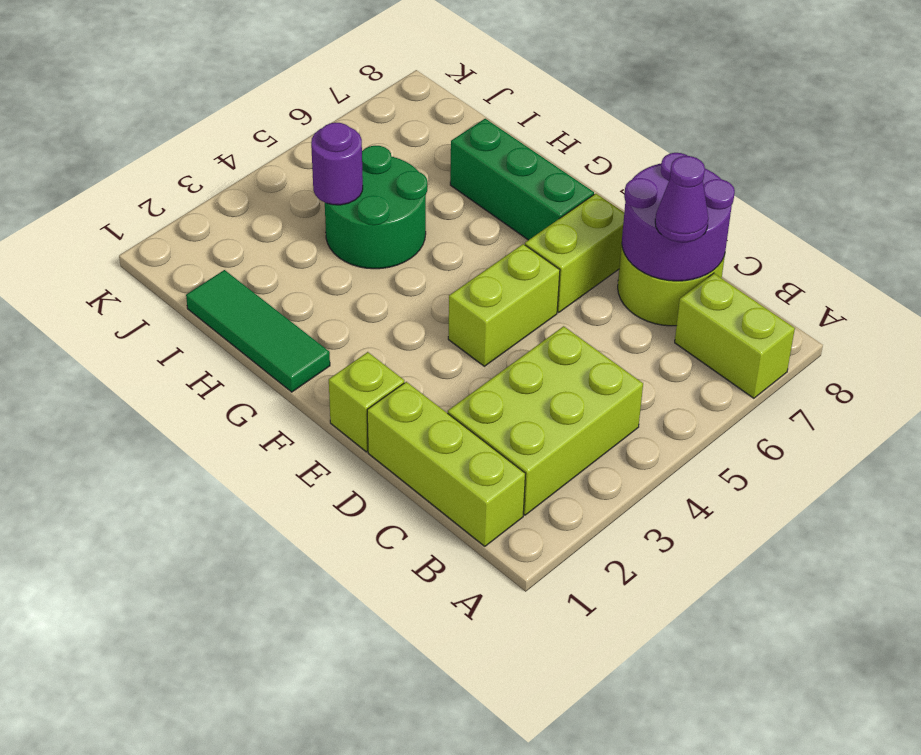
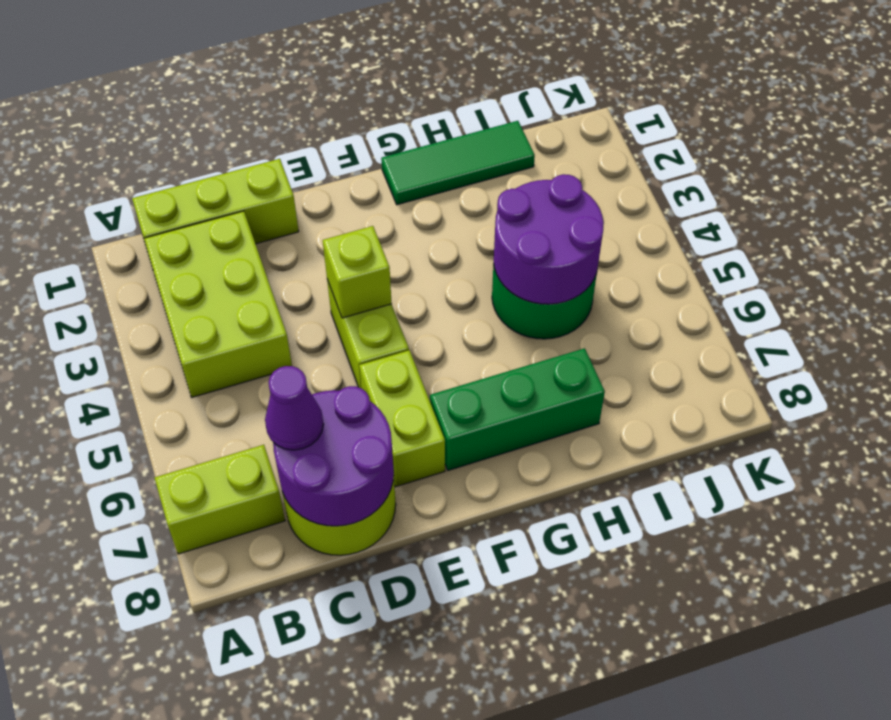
lime brick E1 level 1 -> lime brick E4 level 2
purple round brick I4 level 2 -> purple round brick H4:I5 level 2

